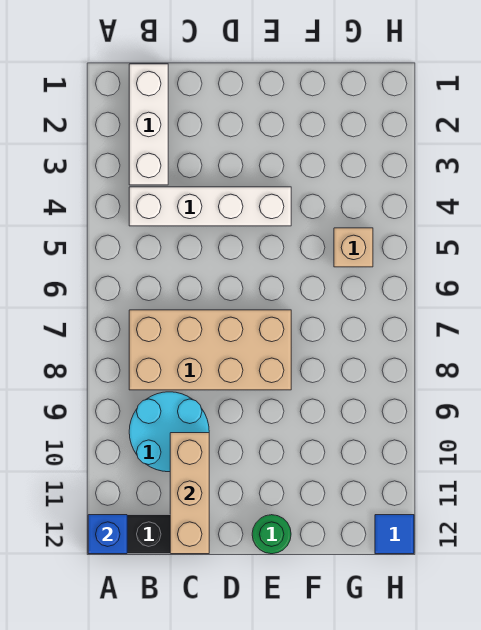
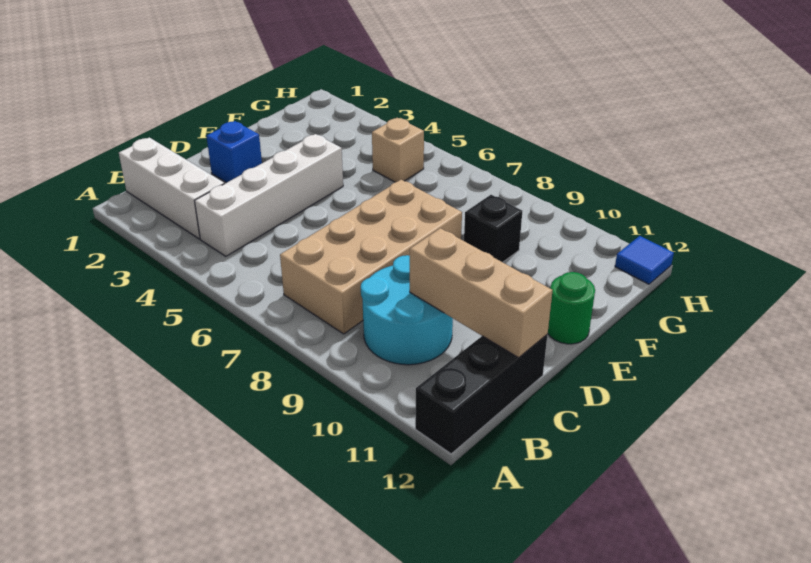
blue brick A12 level 2 -> blue brick D2 level 1
none -> black brick F9 level 1

